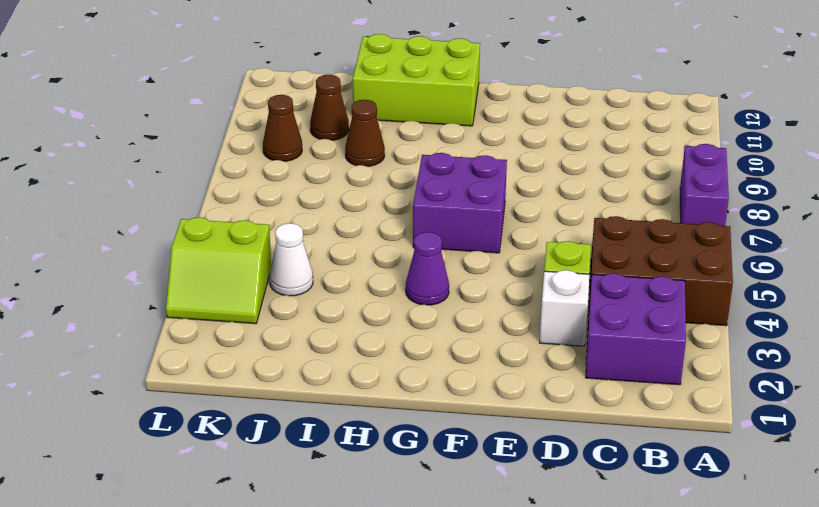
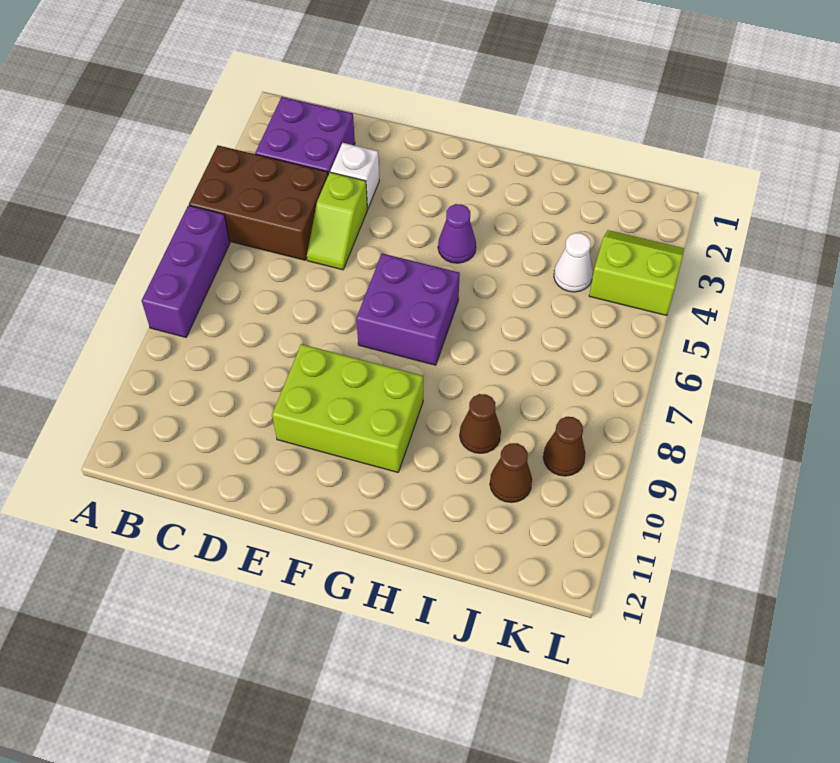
purple brick A7:A8 level 1 -> purple brick A6:A8 level 1
lime brick G11:I12 level 1 -> lime brick E9:G10 level 1

